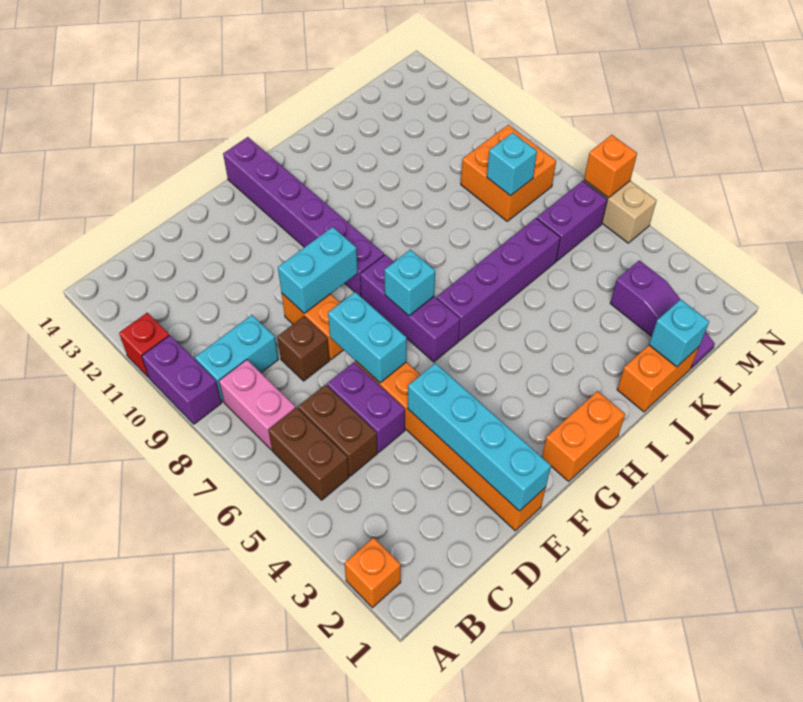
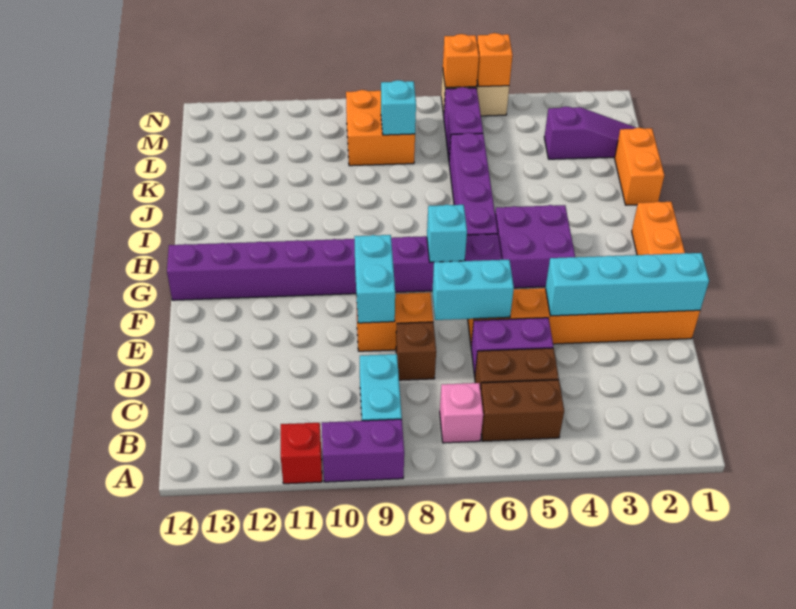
orange brick A2 level 1 -> orange brick N5 level 2
pink brick B7:B8 level 1 -> pink brick B7 level 1
none -> purple brick G4:H5 level 1
cyan brick K1 level 2 -> none

